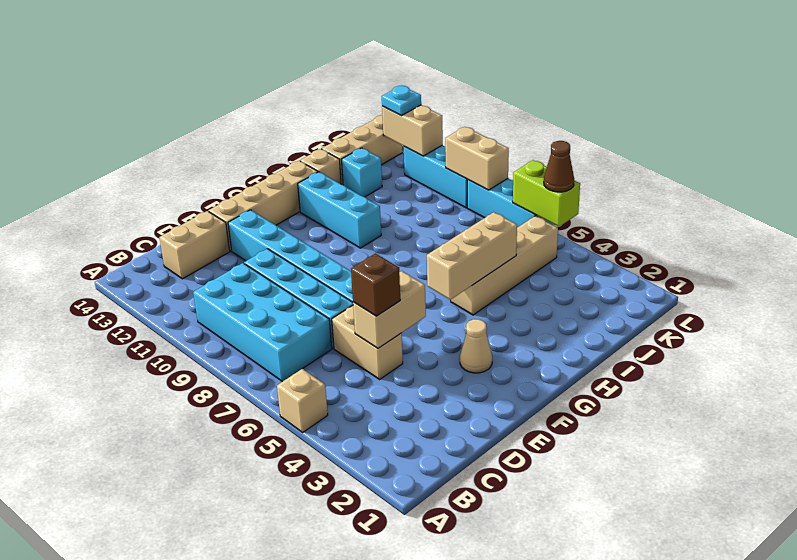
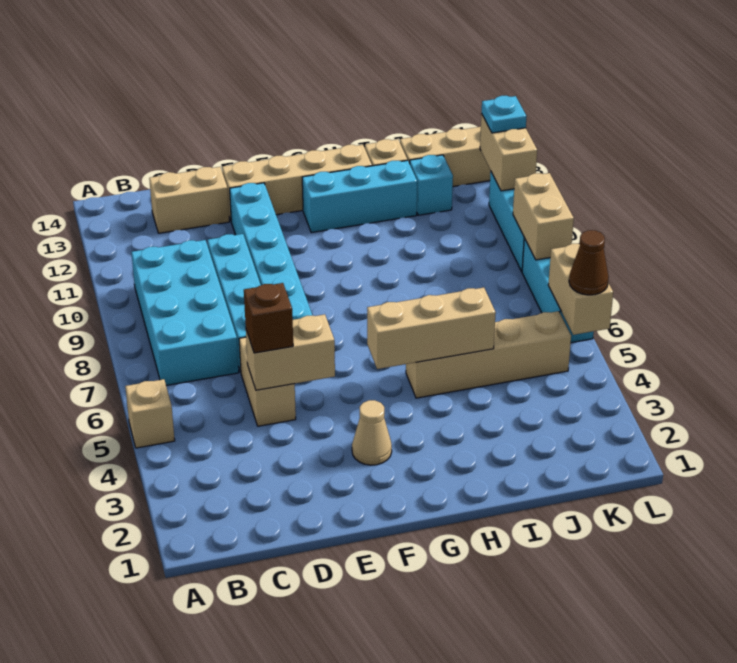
cyan brick H10:H12 level 1 -> cyan brick G12:I12 level 1
lime brick L5:L6 level 2 -> tan brick L5:L6 level 2

